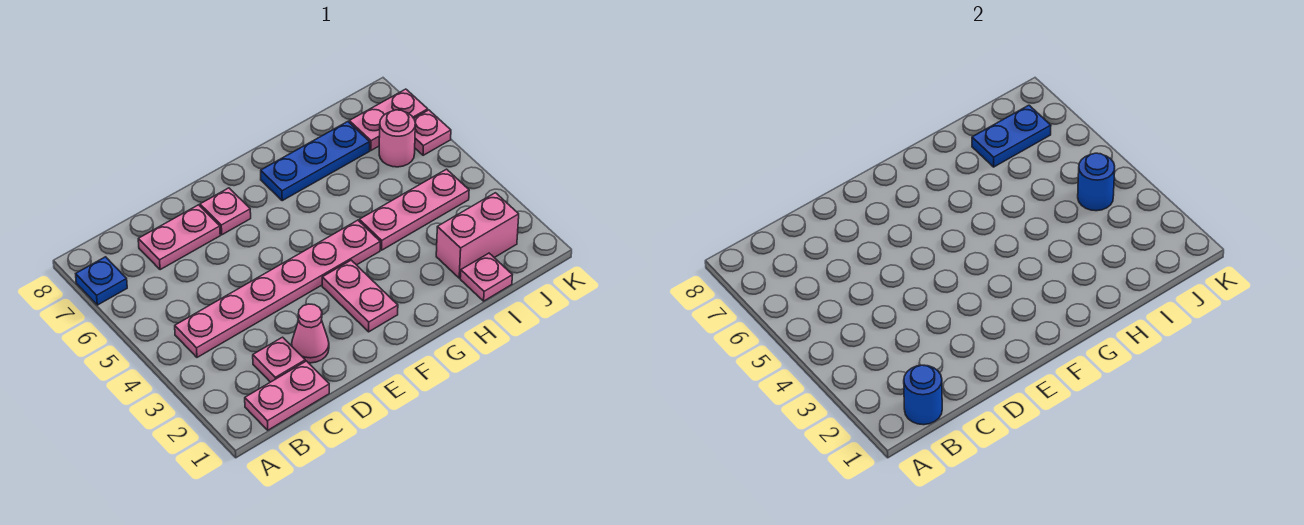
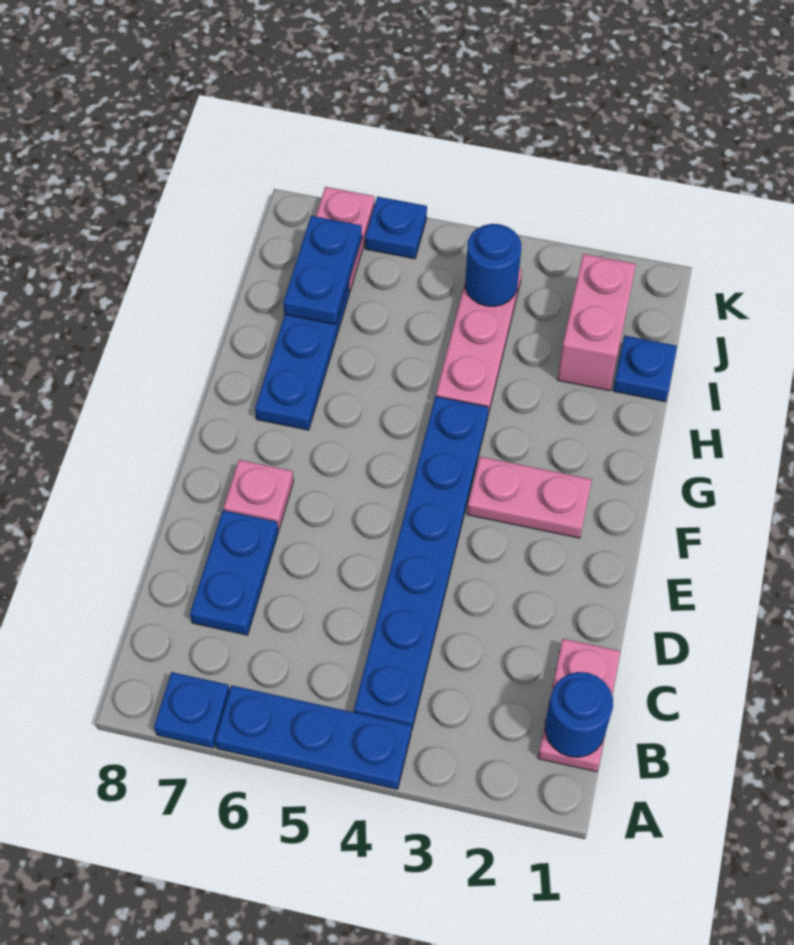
none -> blue plate A4:A6 level 1
pink plate B4:G4 level 1 -> blue plate B4:G4 level 1
pink plate C2 level 1 -> none
pink plate C7:D7 level 1 -> blue plate C7:D7 level 1
pink cone D2 level 1 -> none
pink plate I1 level 1 -> blue plate I1 level 1
pink round brick J6 level 1 -> none
pink plate K6 level 1 -> blue plate K6 level 1

